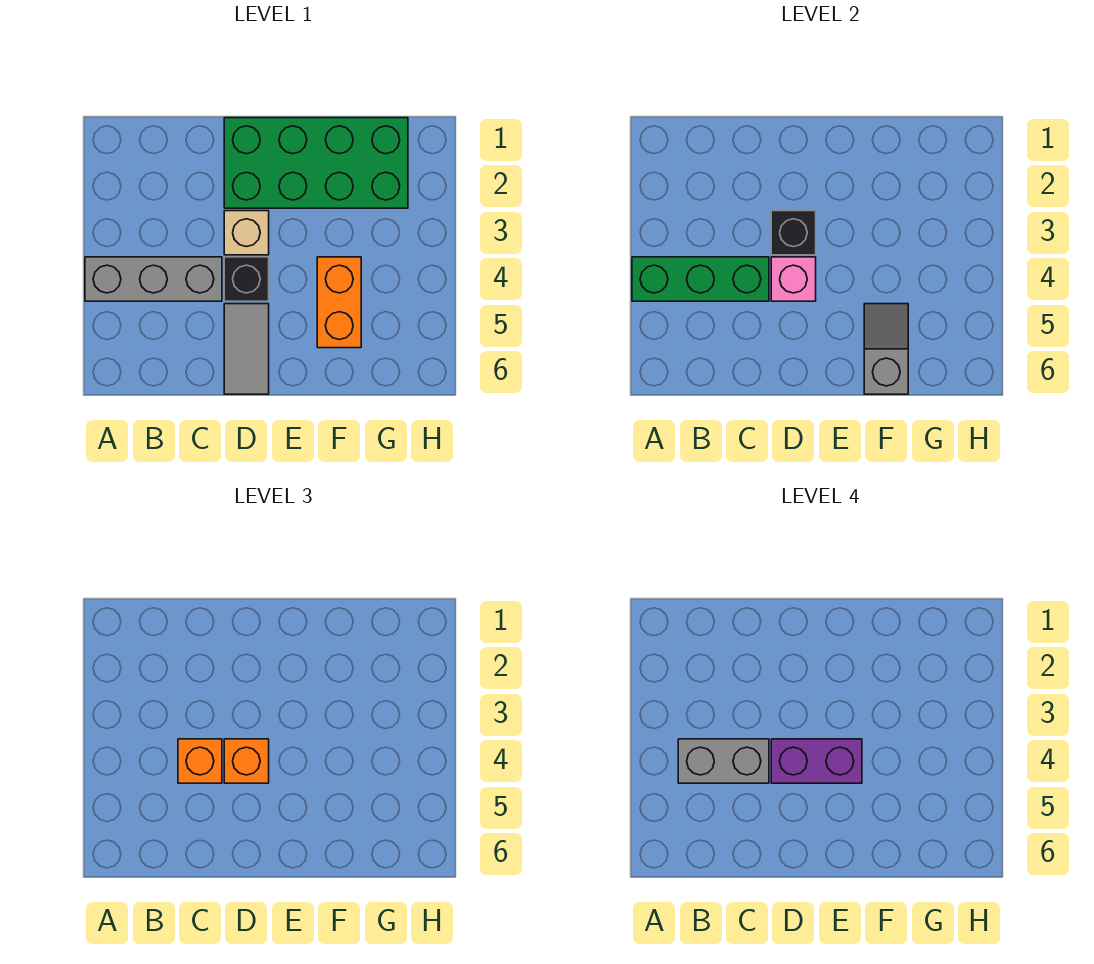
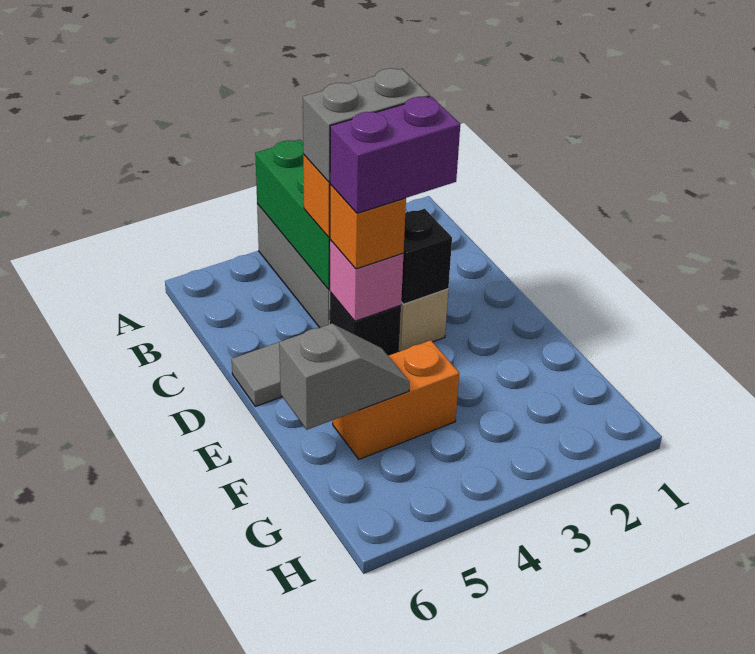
grey brick B4:C4 level 4 -> grey brick C3:C4 level 4
green brick D1:G2 level 1 -> none
purple brick D4:E4 level 4 -> purple brick D3:D4 level 4

